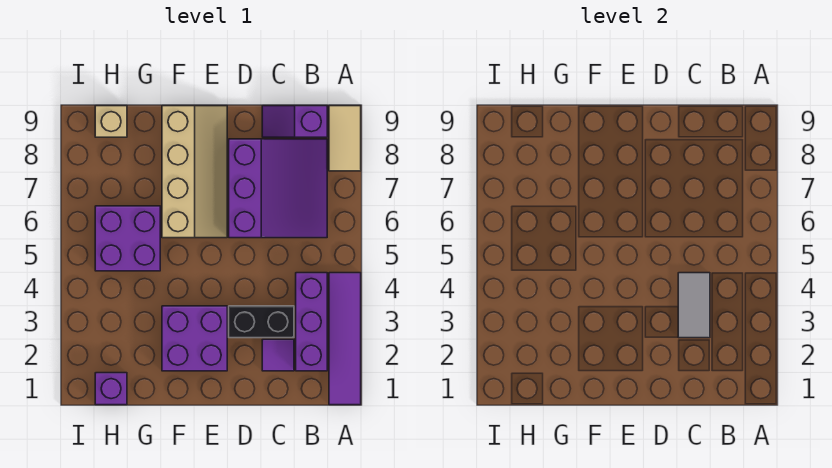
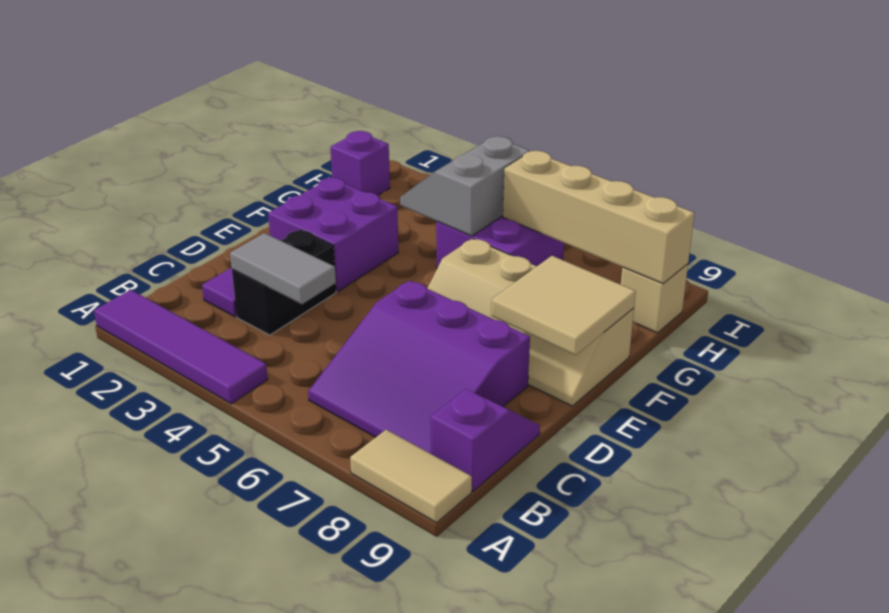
purple brick B2:B4 level 1 -> none
none -> tan tile E8:F9 level 2
none -> grey slope G4:H5 level 2 top 5
none -> tan brick H6:H9 level 2

